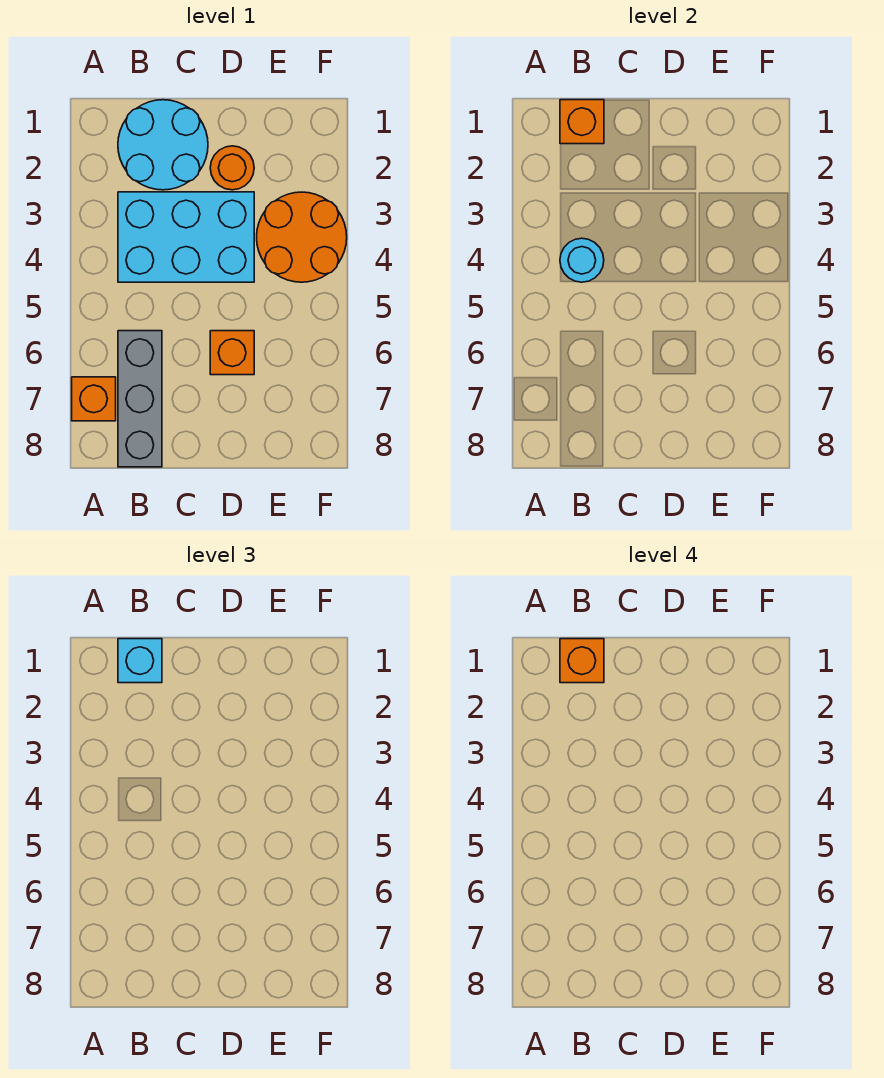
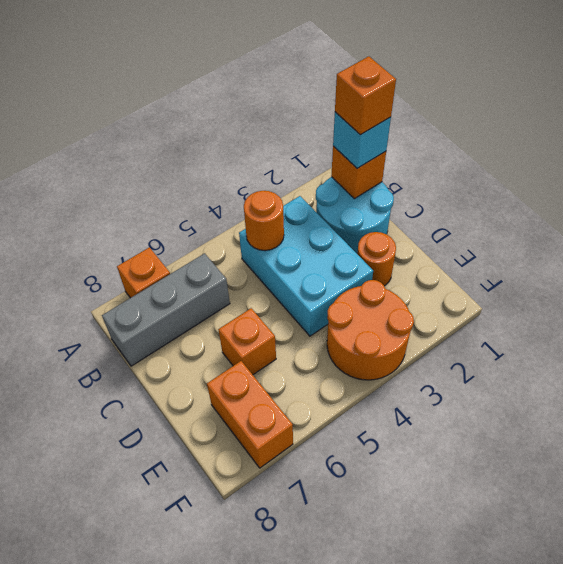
cyan round brick B4 level 2 -> orange round brick B4 level 2
none -> orange brick E7:F7 level 1

